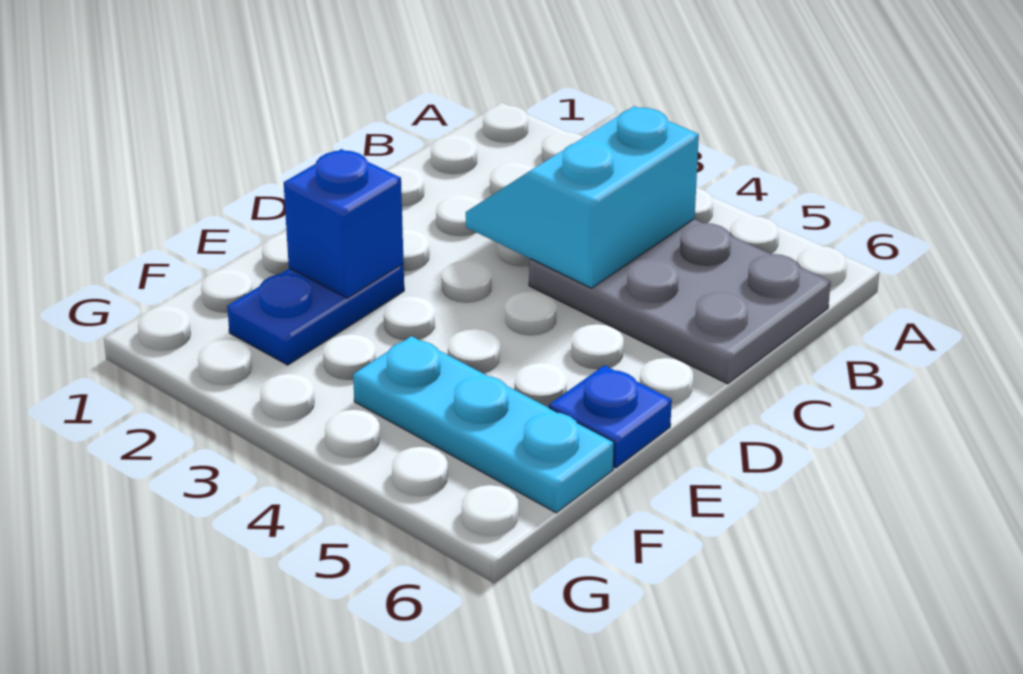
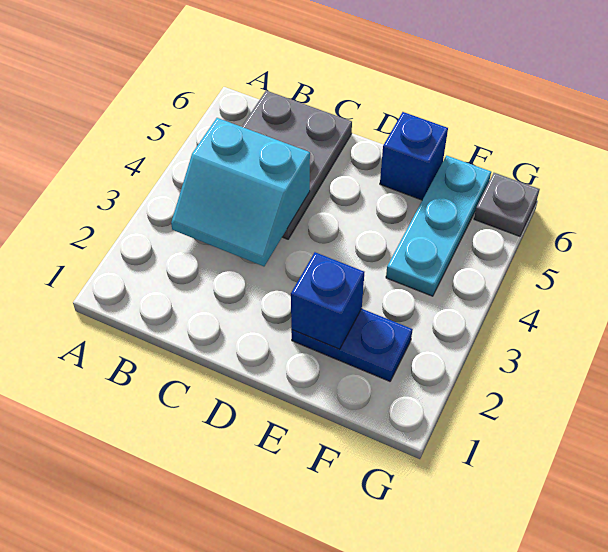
blue plate E6 level 1 -> blue brick E6 level 1
none -> grey plate G6 level 1

